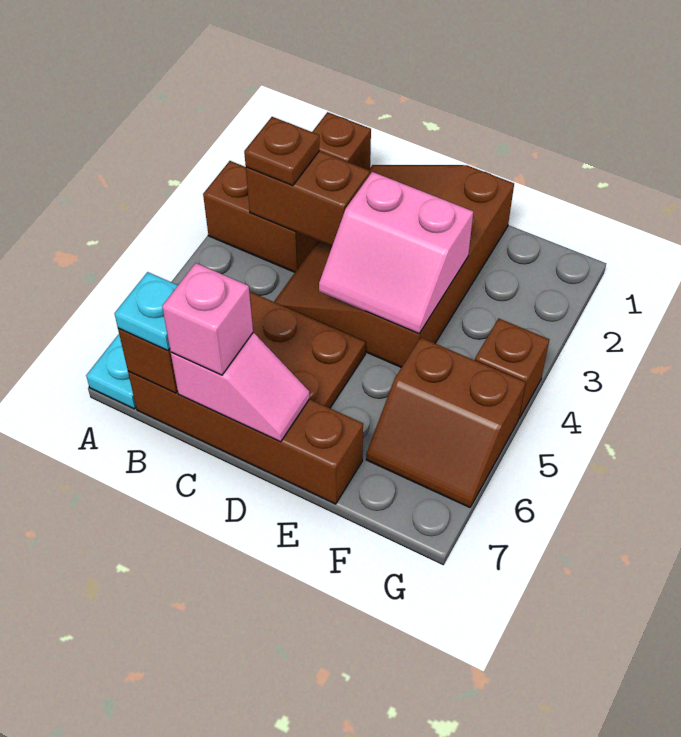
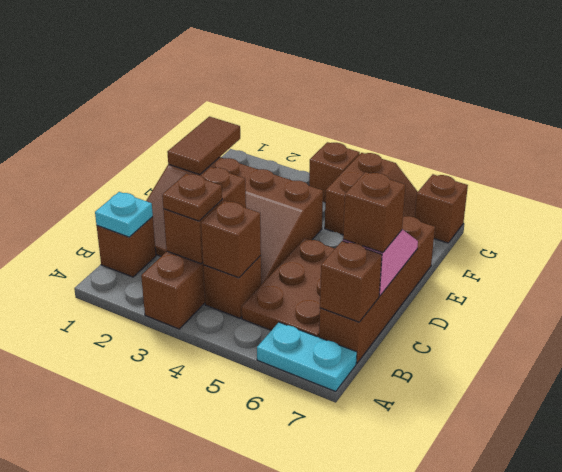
none -> brown brick B4 level 1
none -> brown brick B4 level 2
cyan plate B7 level 3 -> cyan plate B1 level 2
pink brick C7 level 3 -> brown brick C7 level 3
pink slope D3:E4 level 2 top 3 -> none
none -> brown tile E1:F1 level 2
none -> brown brick G7 level 1

